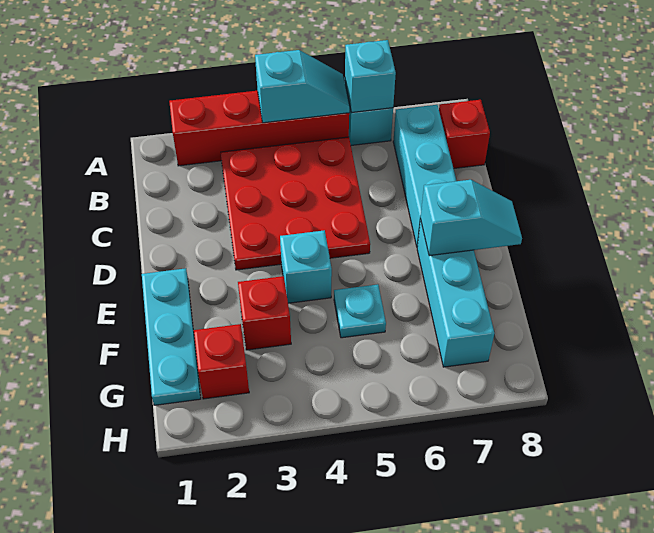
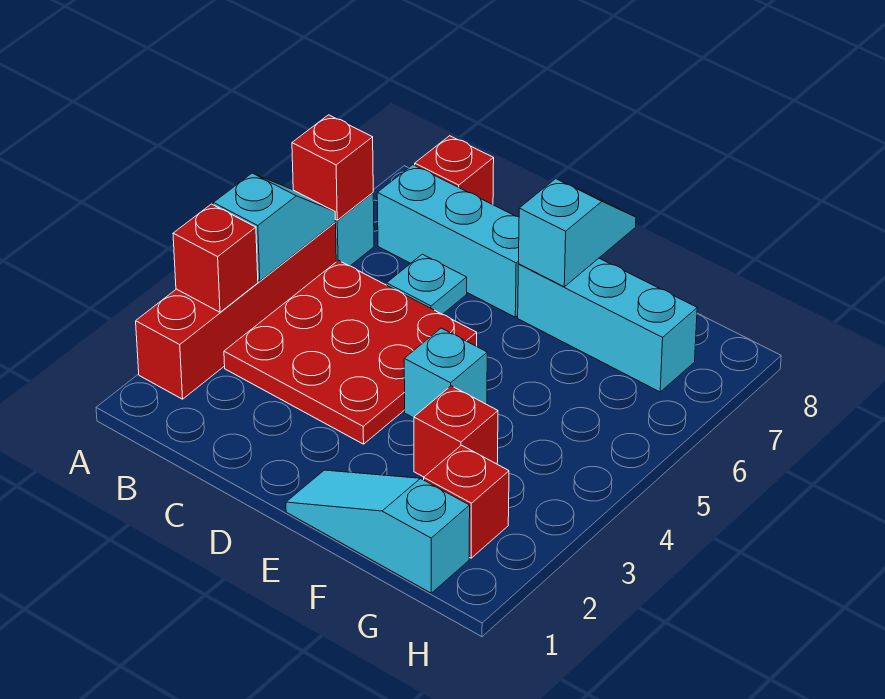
none -> red brick A3 level 2
cyan brick A6 level 2 -> red brick A6 level 2
cyan plate E1:G1 level 1 -> cyan slope E1:G1 level 1 top G
cyan plate F5 level 1 -> cyan plate C6 level 1

